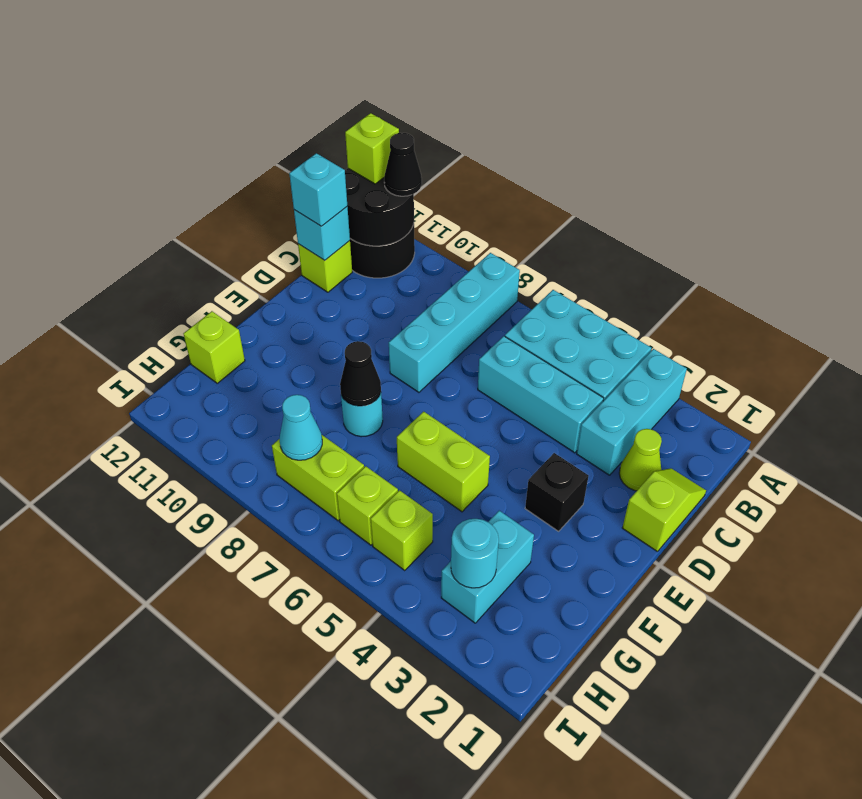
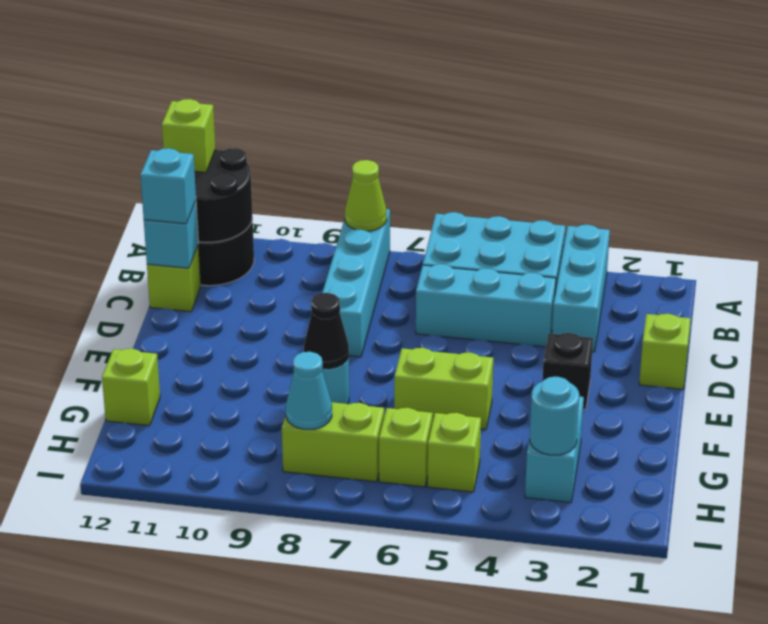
black cone A11 level 3 -> none
lime cone C2 level 1 -> lime cone A8 level 2

